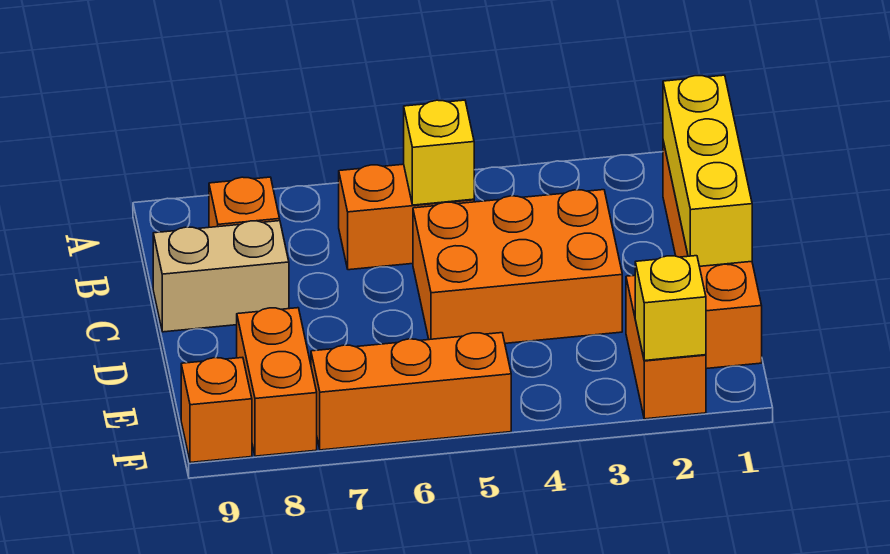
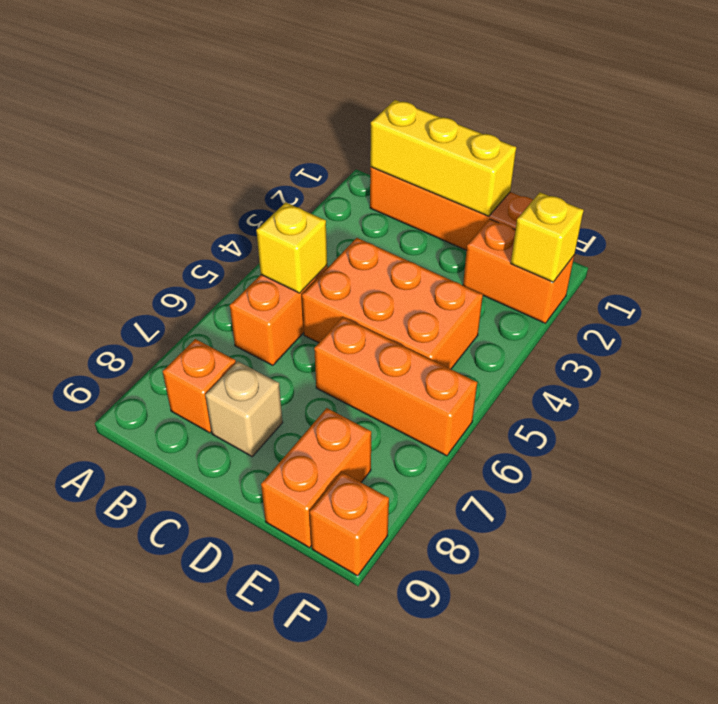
orange brick C3:D5 level 1 -> orange brick C4:E5 level 1
tan brick C8:C9 level 1 -> tan brick C8 level 1
orange brick E8:F8 level 1 -> orange brick E8:E9 level 1
orange brick F5:F7 level 1 -> orange brick D6:F6 level 1

